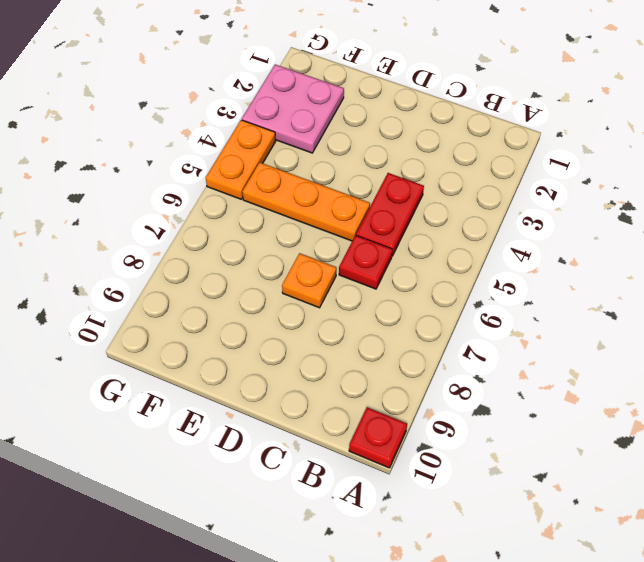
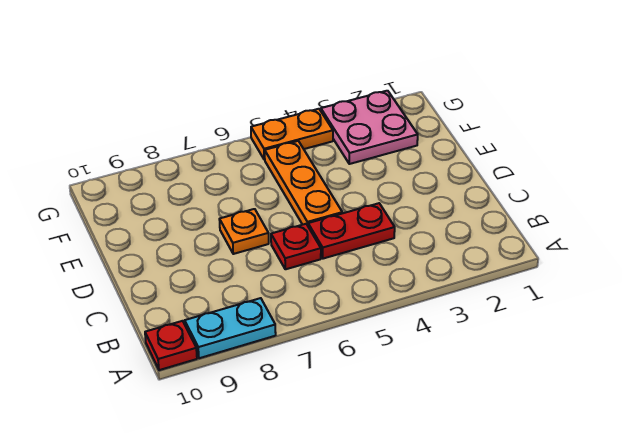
none -> cyan plate A8:A9 level 1

